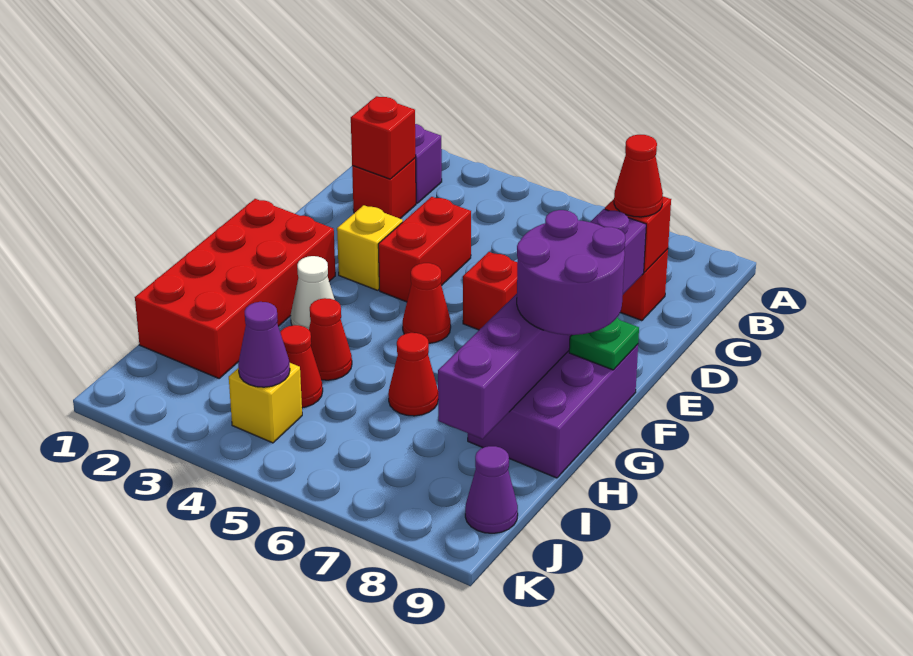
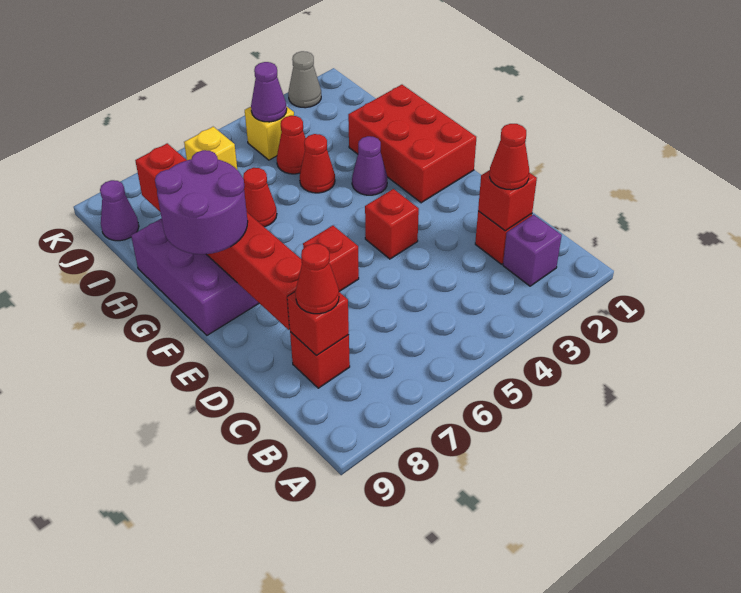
red brick D4:E4 level 1 -> red brick E4 level 1
purple brick D8:I8 level 2 -> red brick D8:I8 level 2
yellow brick E3 level 1 -> yellow brick J6 level 1
red brick F1:I2 level 1 -> red brick F1:H2 level 1
red cone F5 level 1 -> red cone C2 level 3
green plate F9 level 2 -> none
white cone G3 level 1 -> purple cone G3 level 1
none -> grey cone K2 level 1

